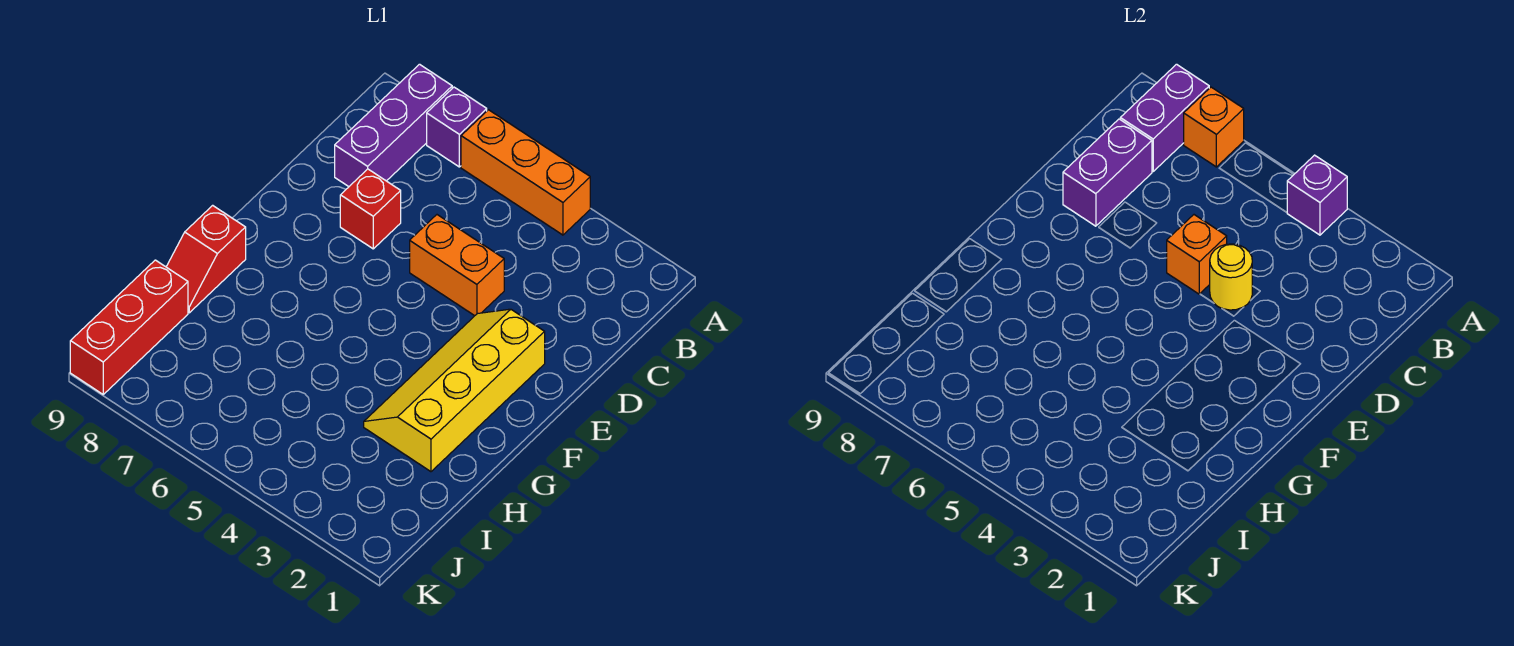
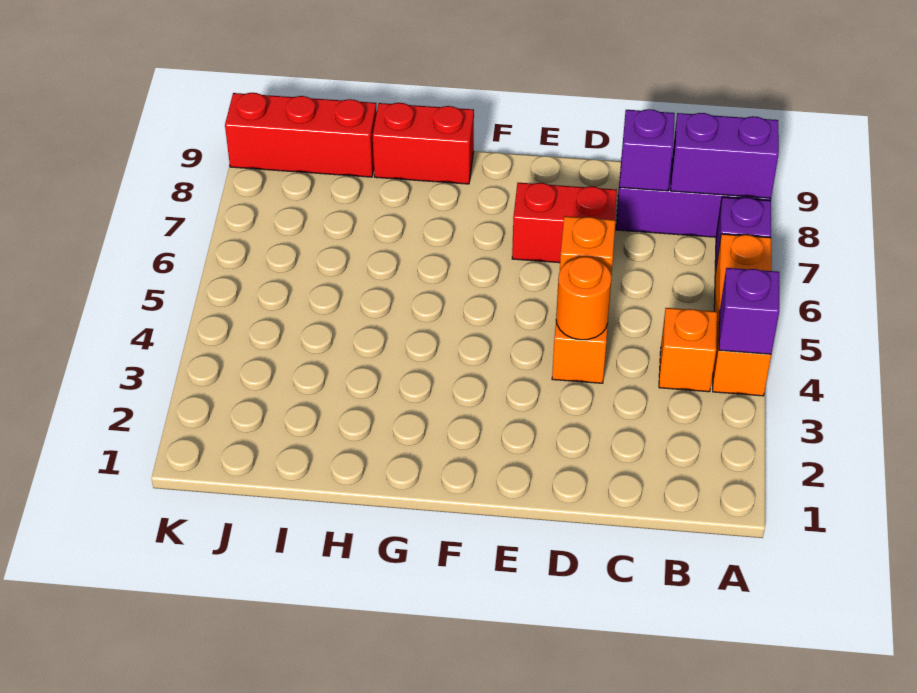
orange brick A7 level 2 -> orange brick B4 level 1
purple brick C8:D8 level 2 -> purple brick C8 level 2
yellow round brick D4 level 2 -> orange round brick D4 level 2
red brick D7 level 1 -> red brick D7:E7 level 1
yellow slope E2:H3 level 1 top 2 -> none
red slope G9:H9 level 1 top G -> red brick G9:H9 level 1

